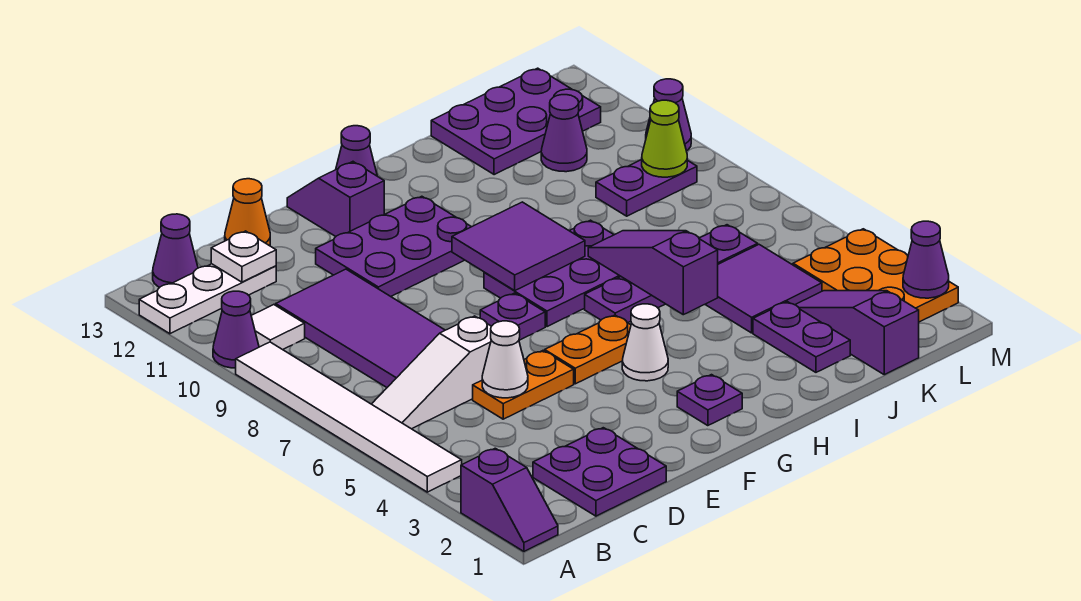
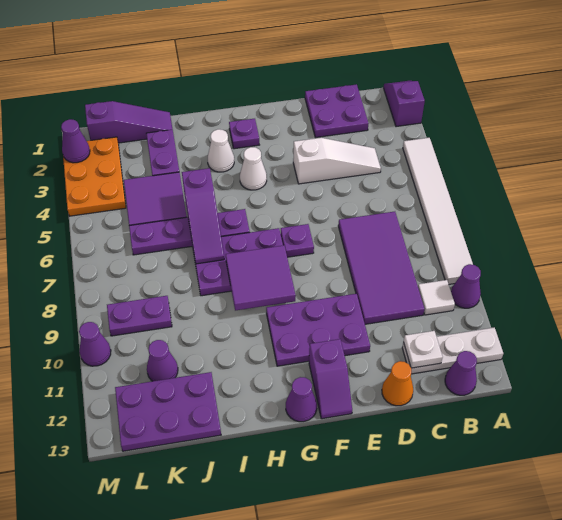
white slope B6:D6 level 1 top D -> white slope C4:E4 level 1 top E
orange plate D5:E5 level 1 -> none
white cone D5 level 2 -> white cone H3 level 1
orange plate F5:G5 level 1 -> none
purple slope K1:K3 level 1 top 1 -> purple slope J1:L1 level 1 top L
lime cone L9 level 2 -> none

